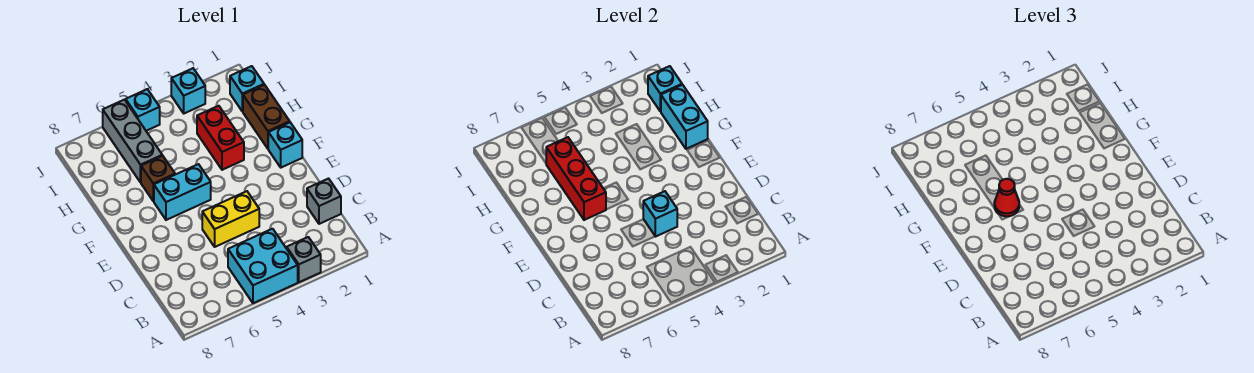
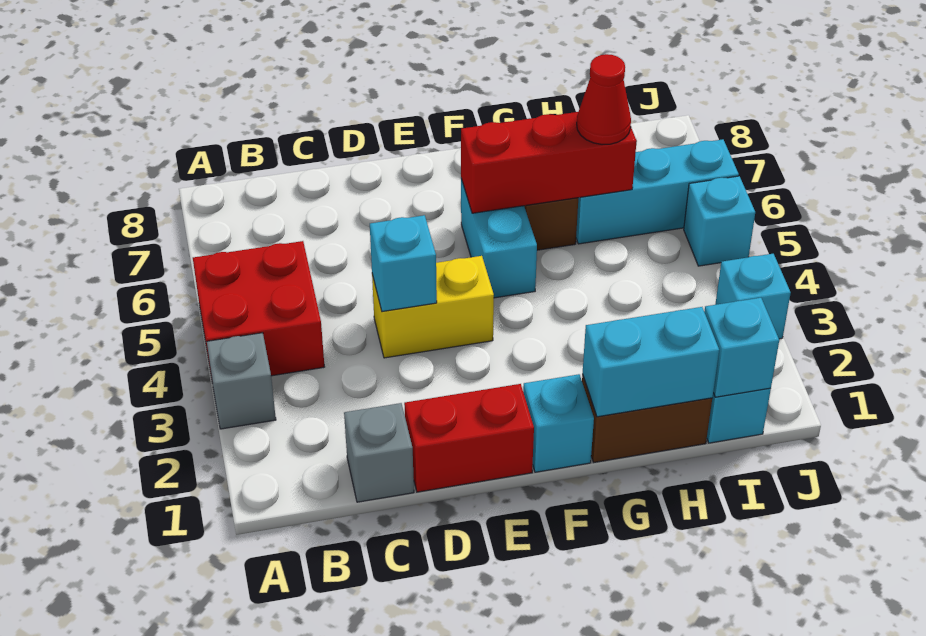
cyan brick A4:B5 level 1 -> red brick A4:B5 level 1
yellow brick D4:D5 level 1 -> yellow brick D4:E4 level 1
red cone F6 level 3 -> red cone H6 level 3
red brick G3:H3 level 1 -> red brick D1:E1 level 1
grey brick H6:J6 level 1 -> cyan brick H6:J6 level 1

